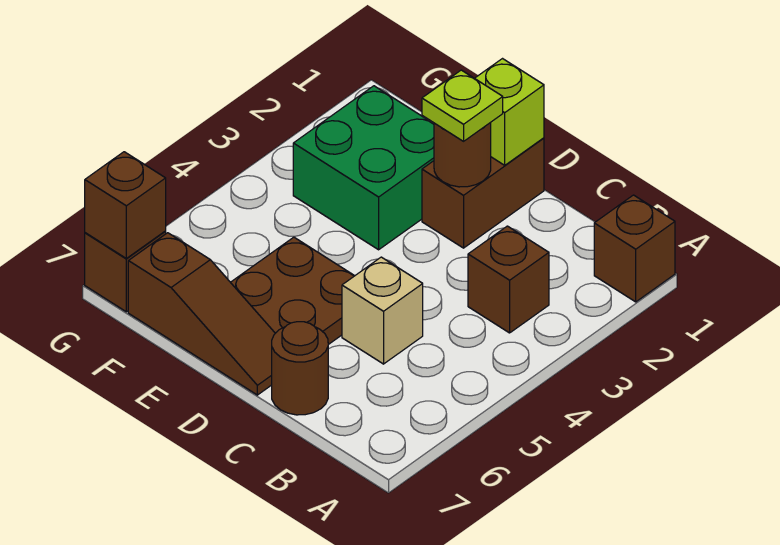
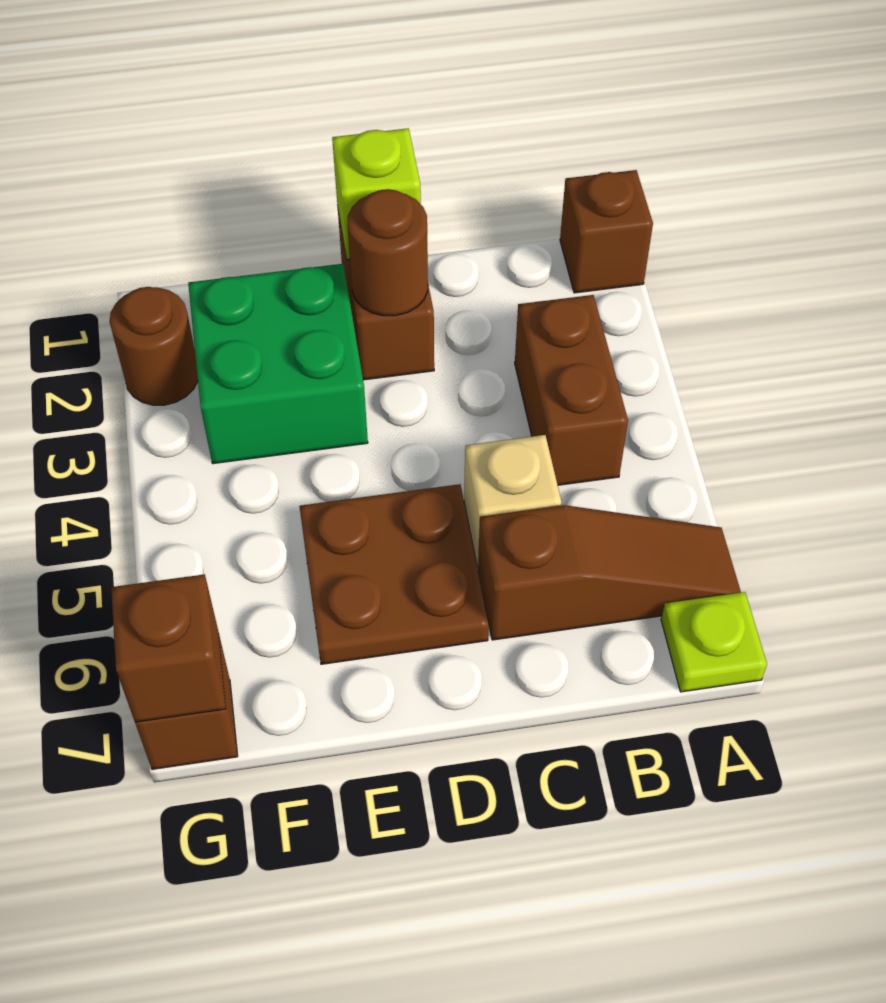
brown brick B3 level 1 -> brown brick B3:B4 level 1
brown round brick C7 level 1 -> brown round brick G2 level 1
lime plate D2 level 3 -> lime plate A7 level 1
brown slope D7:F7 level 1 top F -> brown slope A6:C6 level 1 top C

